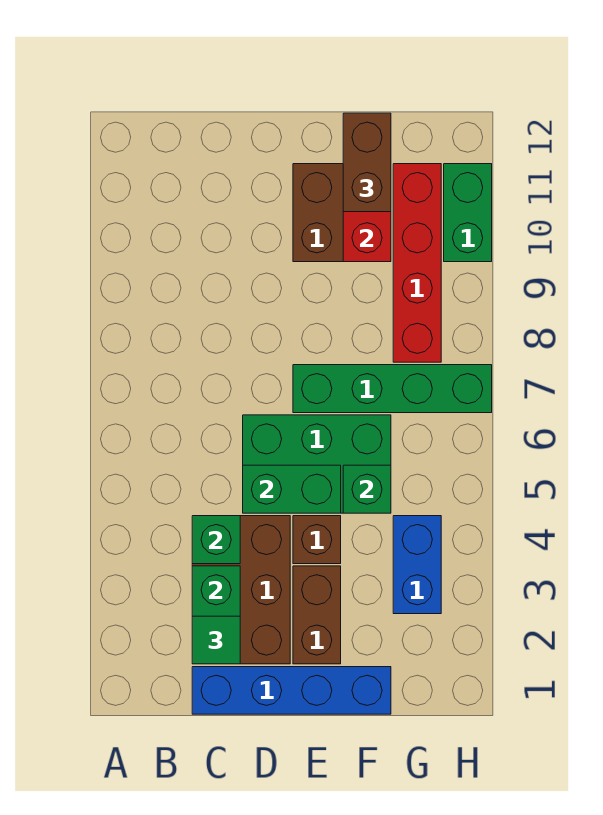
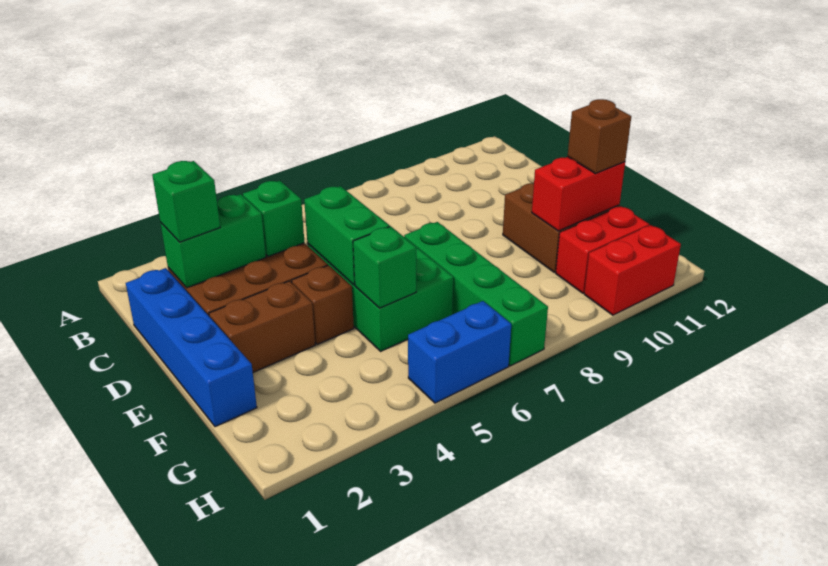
green tile C2 level 3 -> green brick C2 level 3
brown brick F11:F12 level 3 -> brown brick F11 level 3
blue brick G3:G4 level 1 -> blue brick H5:H6 level 1
red brick G8:G11 level 1 -> red brick G10:G11 level 1
green brick H10:H11 level 1 -> red brick H10:H11 level 1

